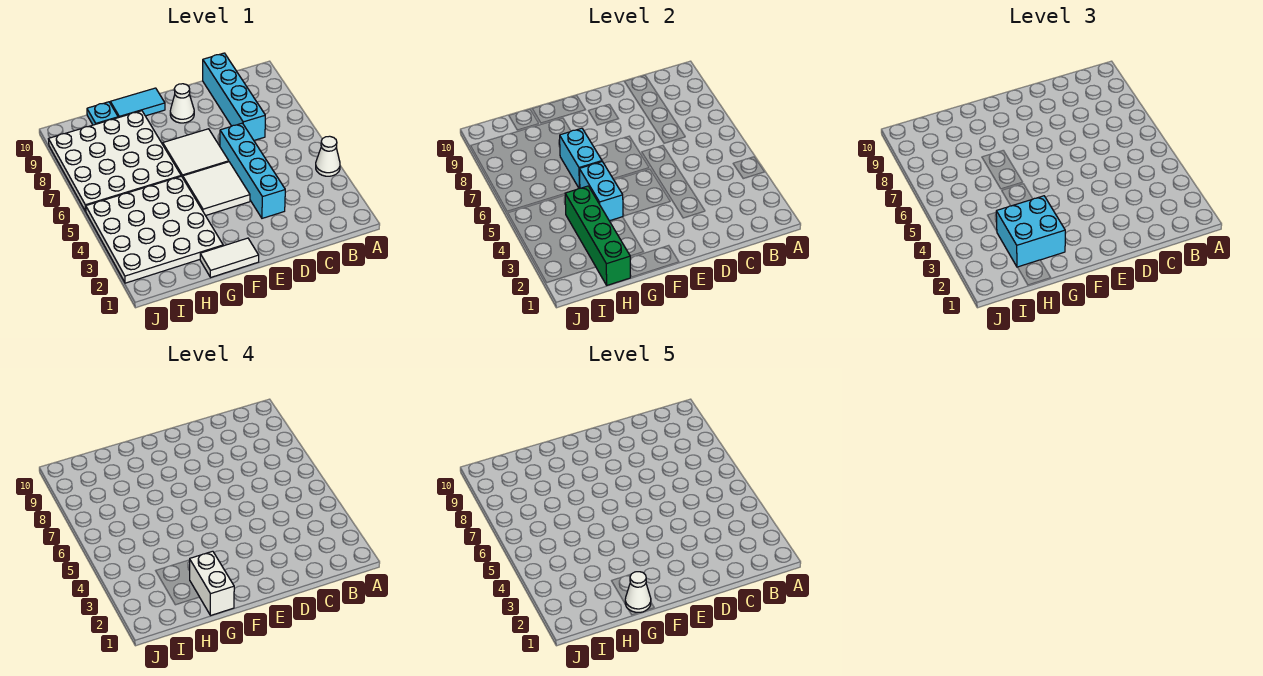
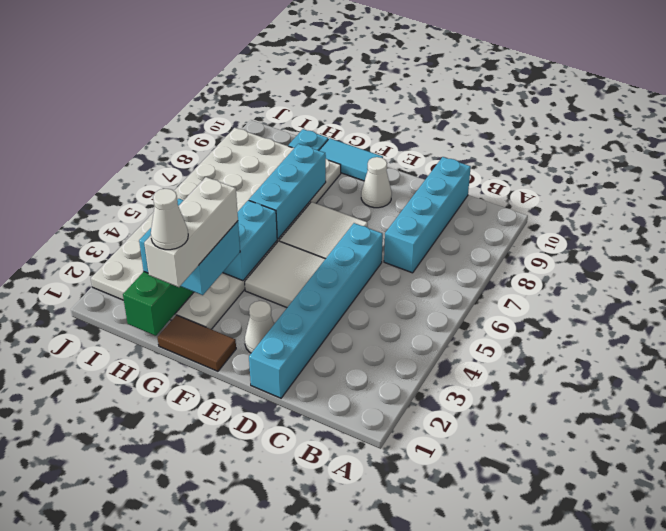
white cone A4 level 1 -> white cone E2 level 1
cyan brick D3:D6 level 1 -> cyan brick D1:D6 level 1
white tile F1:G1 level 1 -> brown tile F1:G1 level 1
white brick G1:G2 level 4 -> white brick G1:G3 level 4
cyan brick G6:G7 level 2 -> cyan brick G6:G8 level 2

